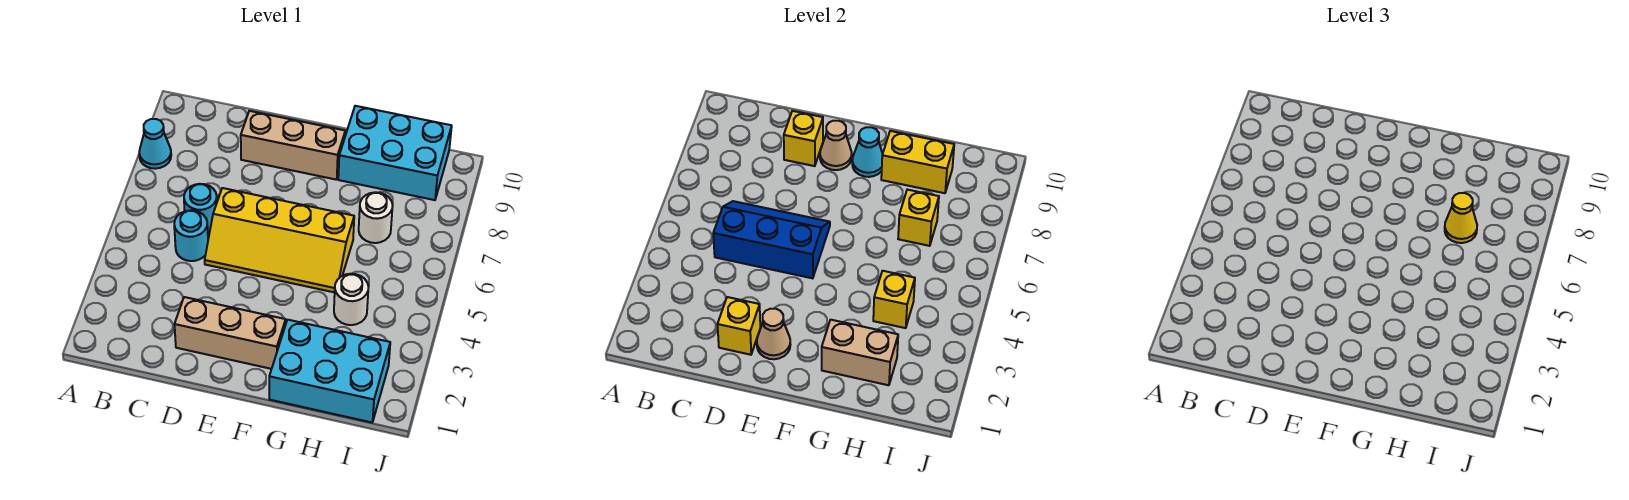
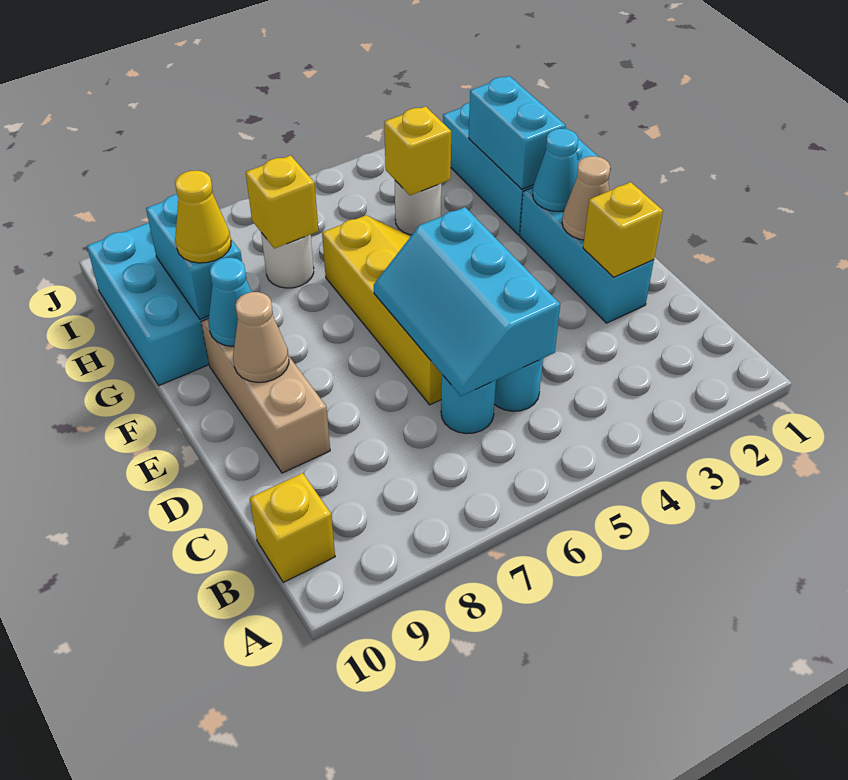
cyan cone A8 level 1 -> cyan cone F2 level 2
blue slope C5:E6 level 2 top 5 -> cyan slope C5:E6 level 2 top 5
tan brick D2:F2 level 1 -> cyan brick D2:F2 level 1
yellow brick D9 level 2 -> yellow brick B10 level 1
tan brick G2:H2 level 2 -> cyan brick G2:H2 level 2
yellow brick G9:H9 level 2 -> cyan brick G9:H9 level 2
yellow cone H7 level 3 -> yellow cone G9 level 3

